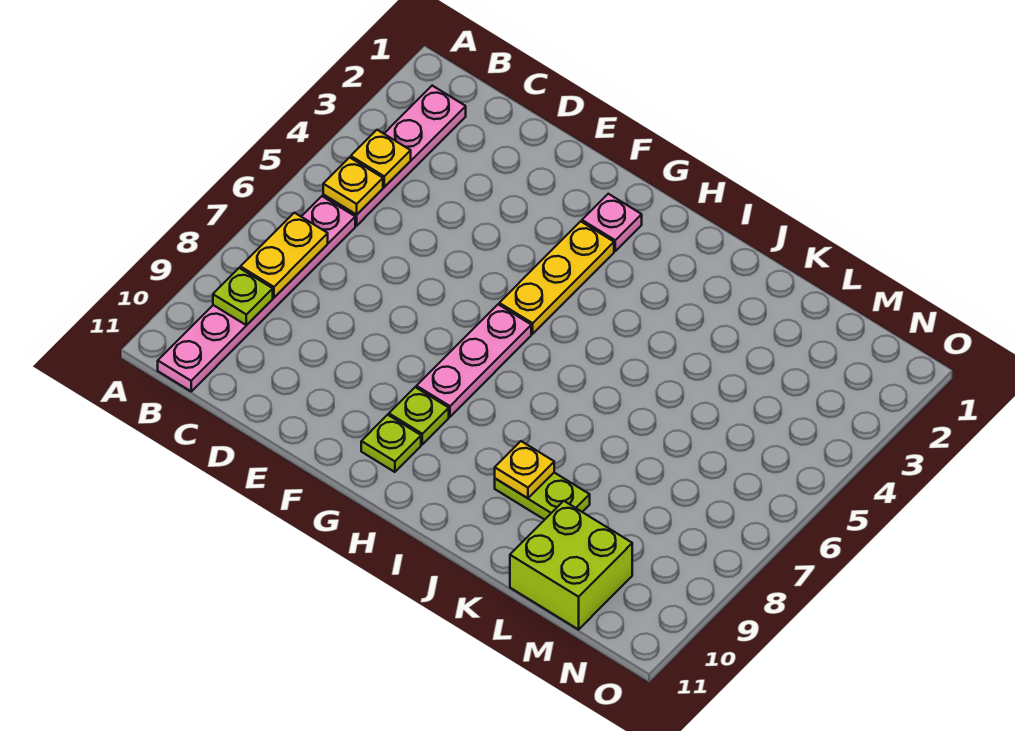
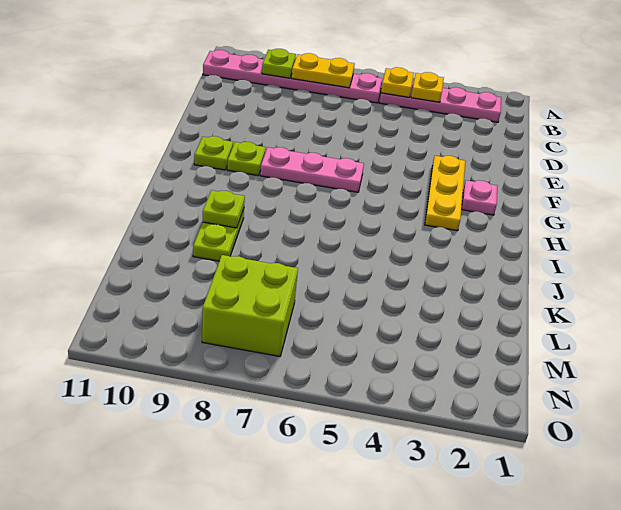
yellow plate G3:G5 level 1 -> yellow plate F3:H3 level 1
yellow plate J9 level 2 -> lime plate J9 level 2
lime brick L10:M11 level 1 -> lime brick M7:N8 level 1

